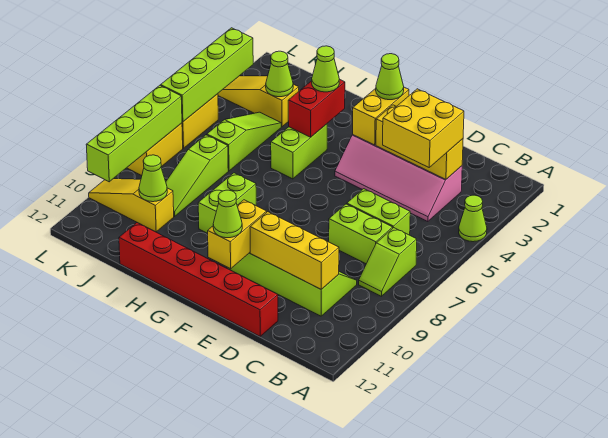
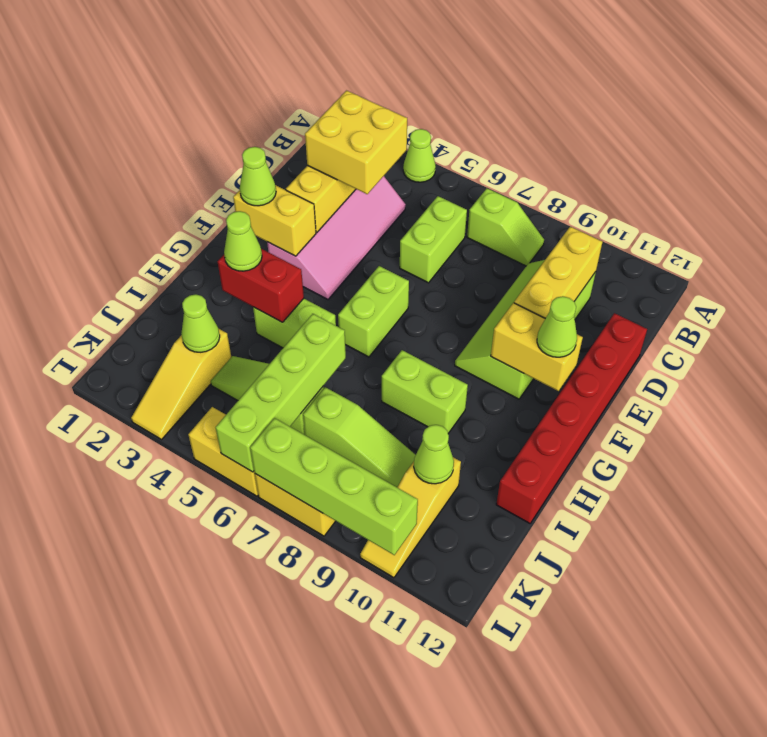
lime brick C7:D7 level 1 -> lime brick F6:G6 level 1
lime brick L3:L6 level 2 -> lime brick I6:L6 level 2

